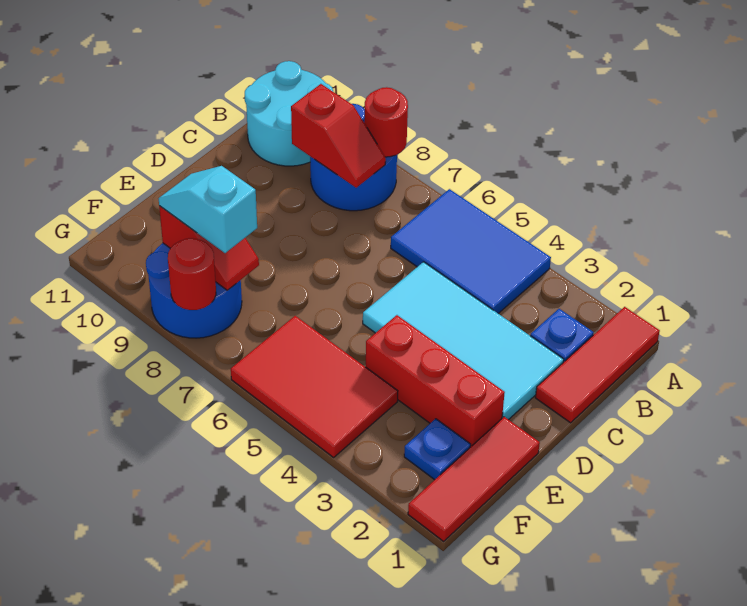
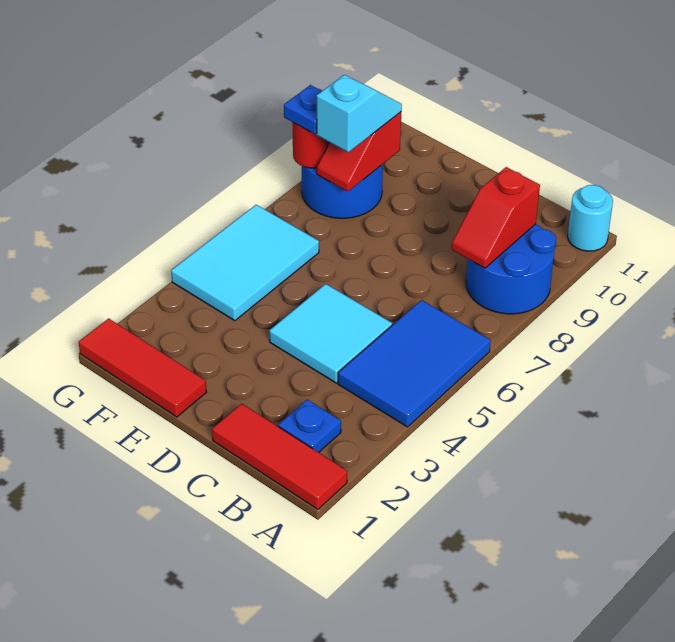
red round brick A8 level 2 -> none
cyan round brick A10:B11 level 1 -> cyan round brick A11 level 1
cyan tile C2:D5 level 1 -> cyan tile C4:D5 level 1
red brick E2:E4 level 1 -> none
blue plate F2 level 1 -> blue plate G8 level 3
red tile F4:G6 level 1 -> cyan tile F4:G6 level 1

